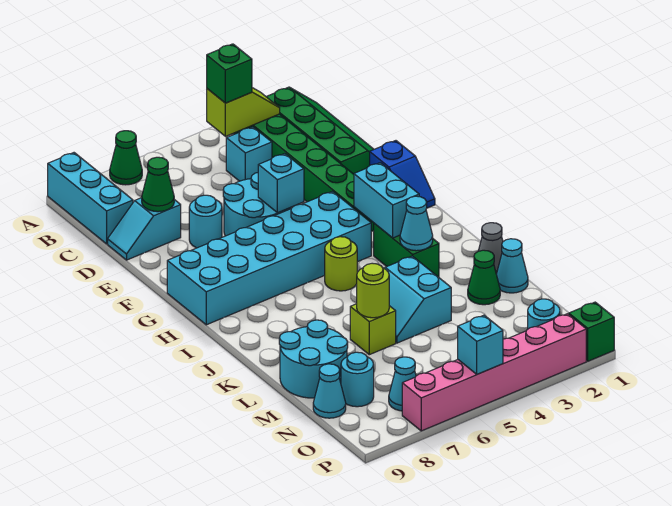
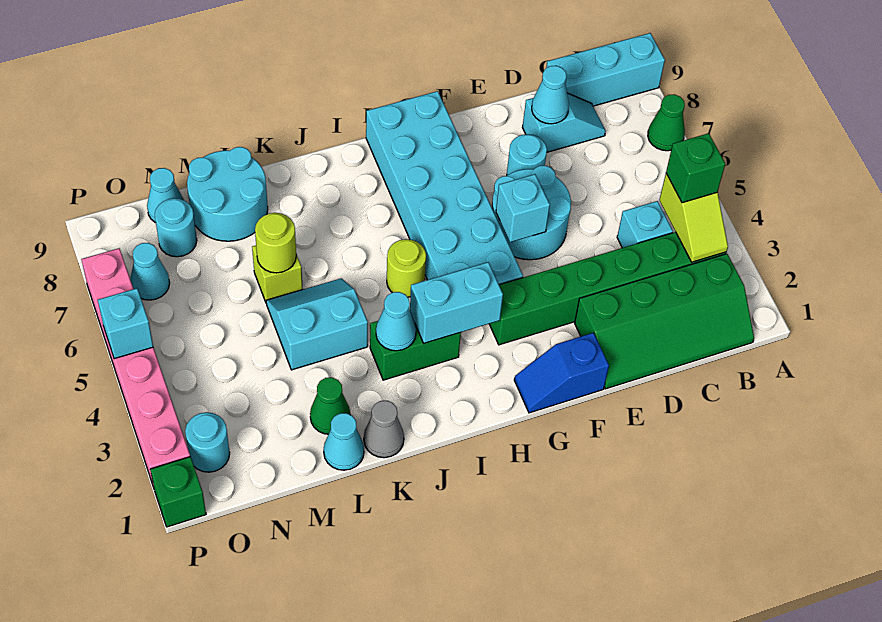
cyan slope D8:D9 level 1 top 8 -> cyan slope C8:D8 level 1 top D
green cone D8 level 2 -> cyan cone D8 level 2

